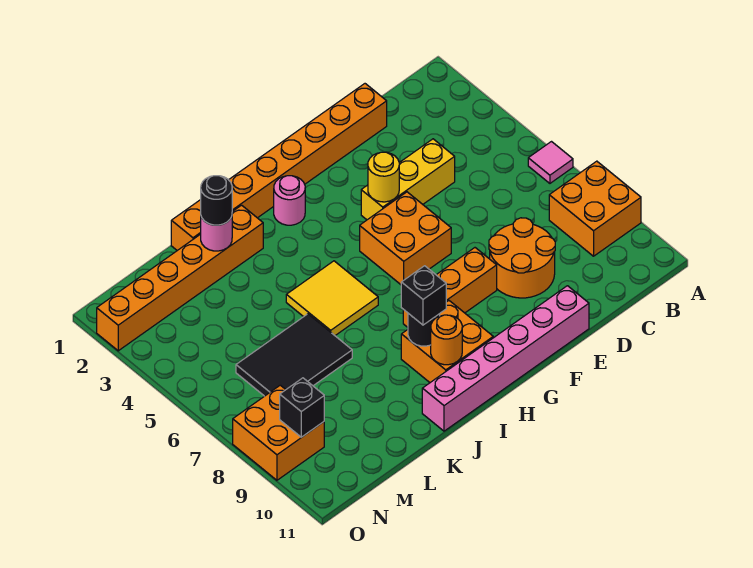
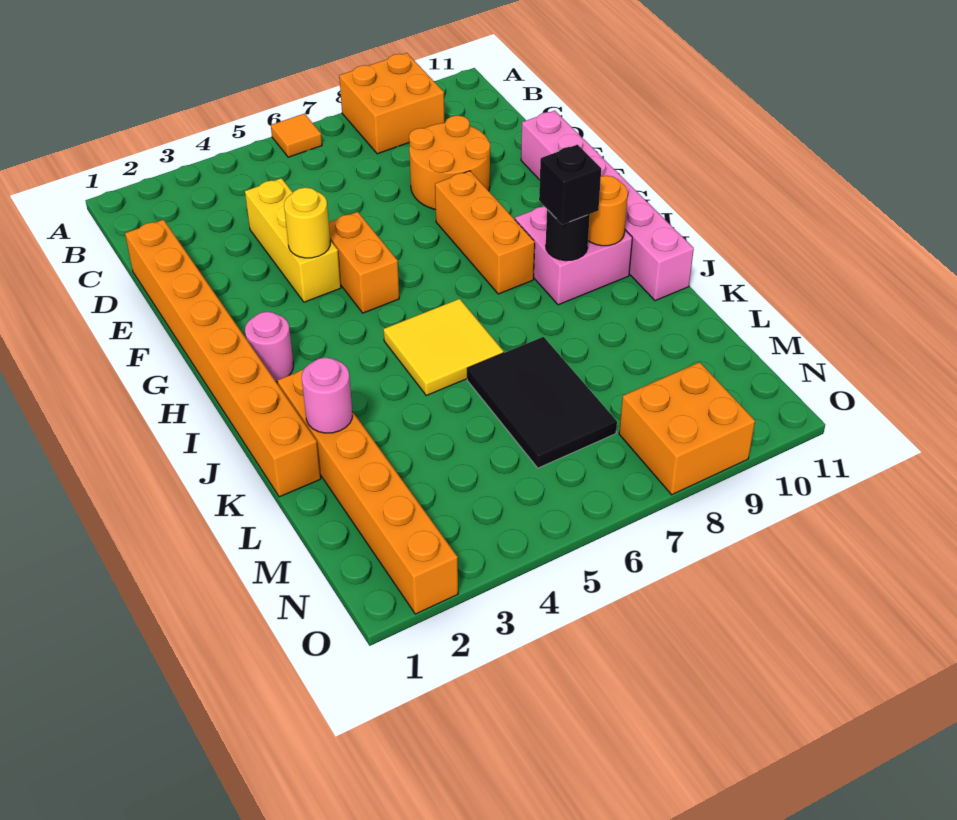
pink tile A6 level 1 -> orange tile A6 level 1
orange brick F5:G6 level 1 -> orange brick F5:G5 level 1
orange brick H9:I10 level 1 -> pink brick H9:I10 level 1
black round brick K2 level 3 -> none
black brick N9 level 2 -> none

